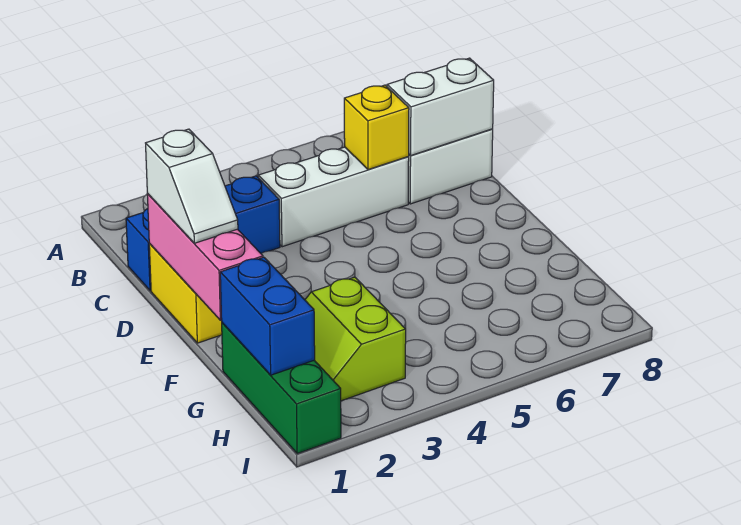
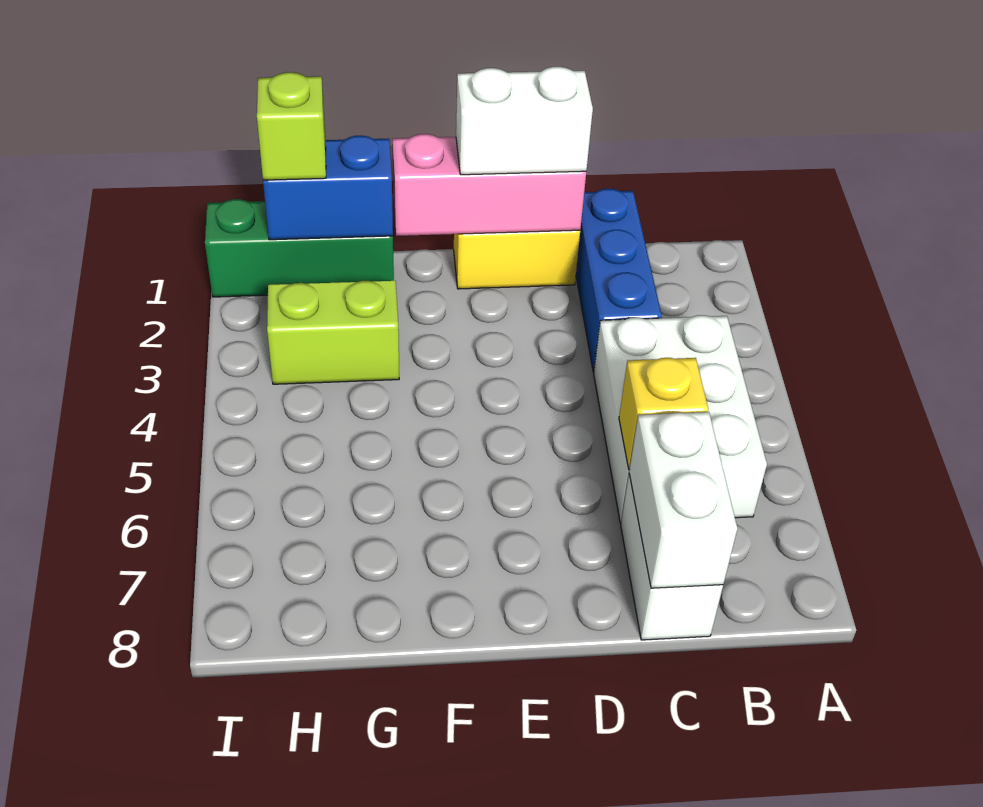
white brick C4:C6 level 1 -> white brick B4:C6 level 1
white slope D1:E1 level 3 top D -> white brick D1:E1 level 3
none -> lime brick H1 level 3

